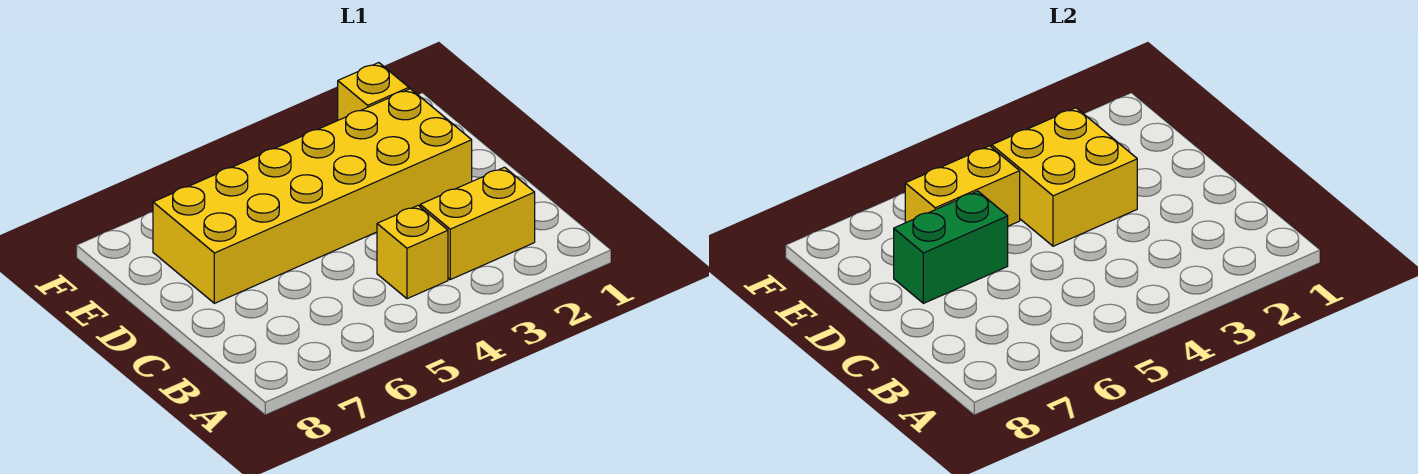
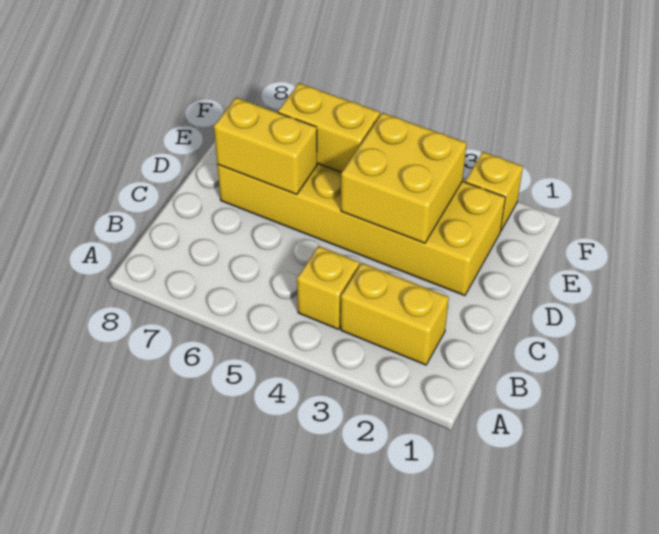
green brick D6:D7 level 2 -> yellow brick D6:D7 level 2

